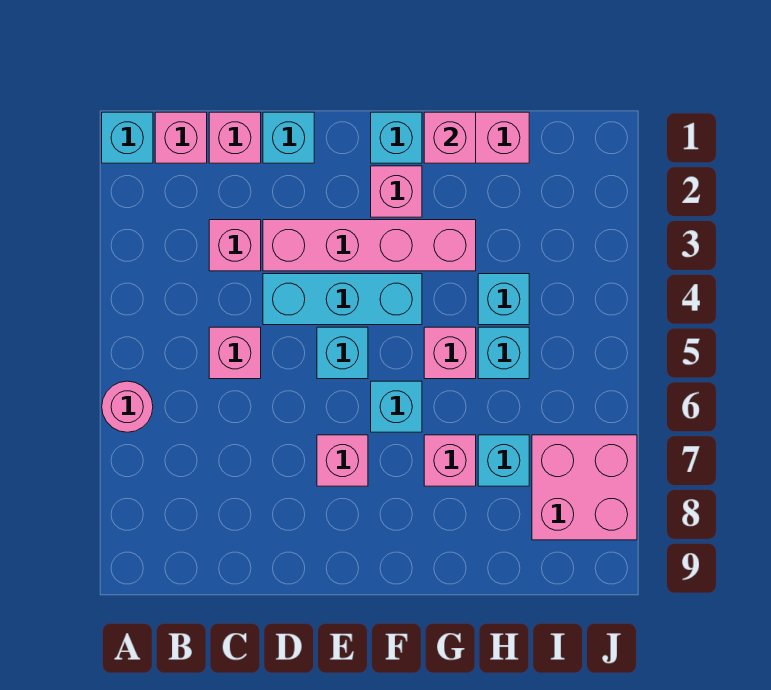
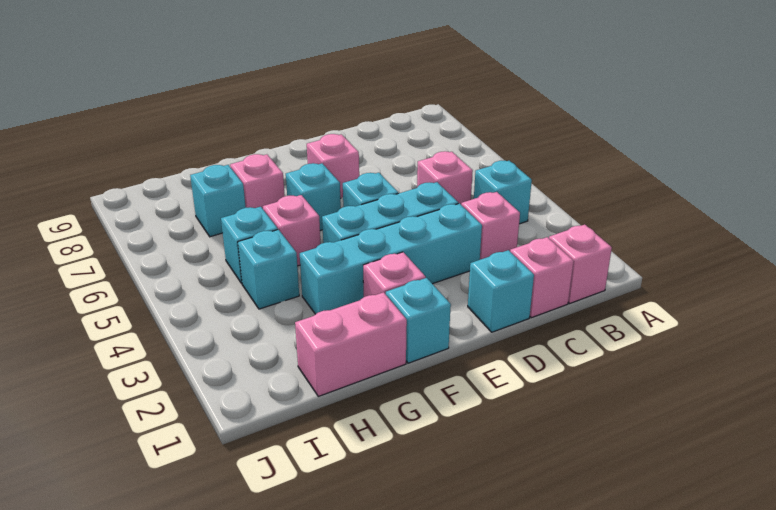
cyan brick A1 level 1 -> cyan brick B4 level 1
pink round brick A6 level 1 -> none
pink brick D3:G3 level 1 -> cyan brick D3:G3 level 1
pink brick G1 level 2 -> none
pink brick I7:J8 level 1 -> none

